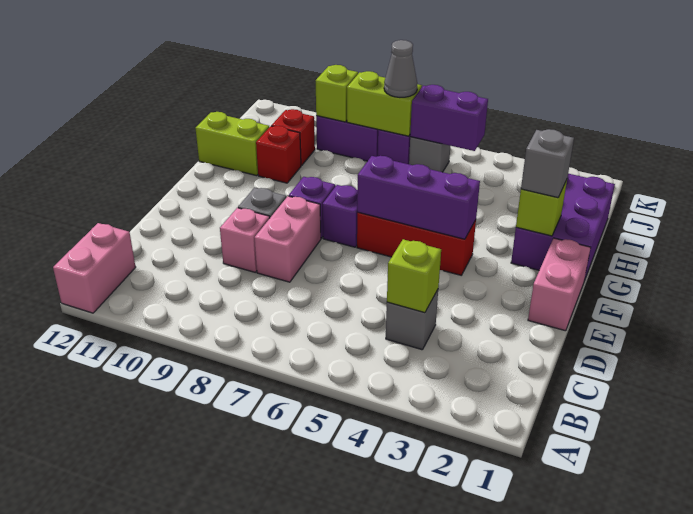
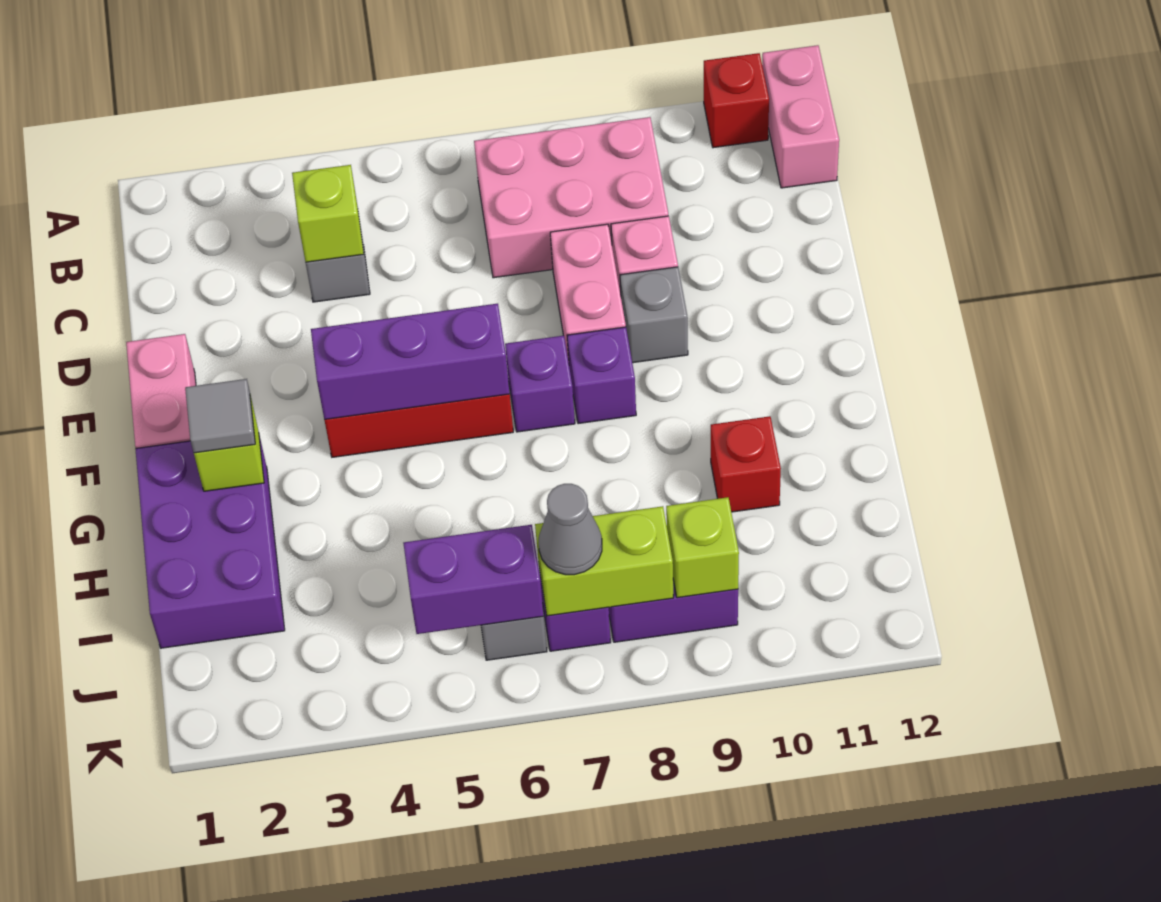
none -> pink brick B7:C9 level 1
grey brick G2 level 3 -> grey tile G2 level 3
lime brick H11:H12 level 1 -> none
red brick I10 level 1 -> red brick A11 level 1

